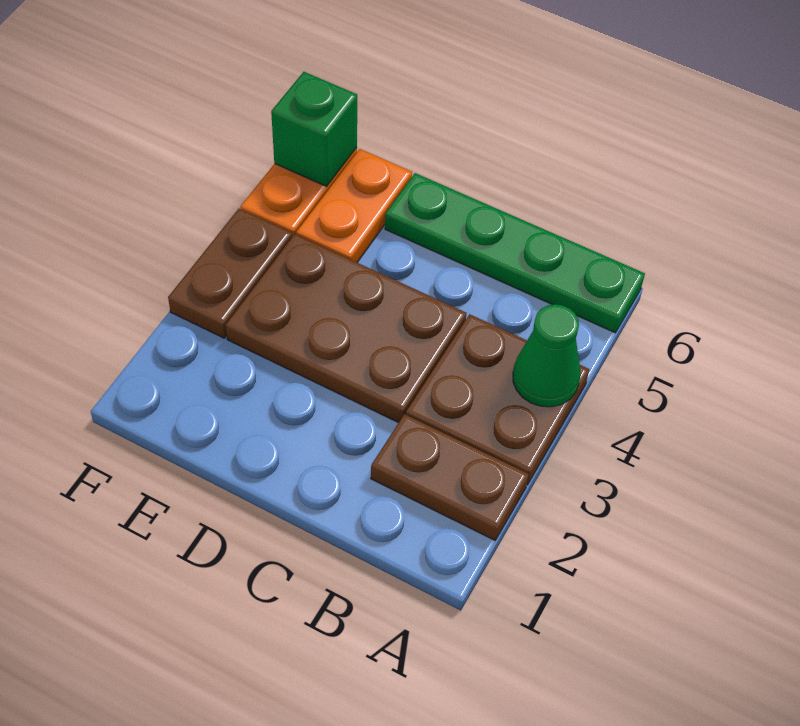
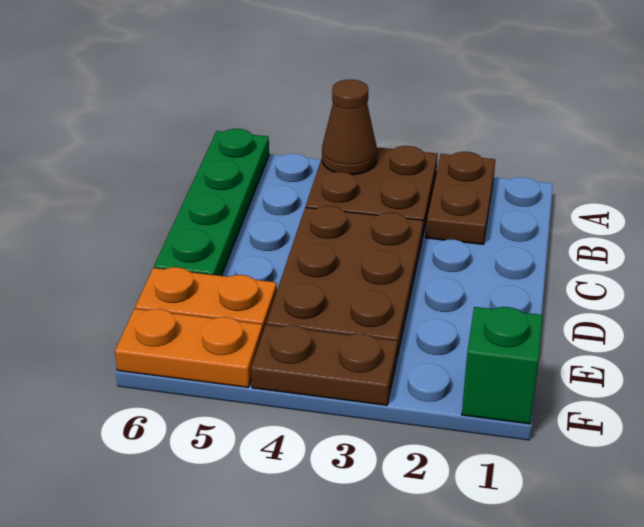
green cone A4 level 2 -> brown cone A4 level 2
green brick F6 level 2 -> green brick F1 level 1

